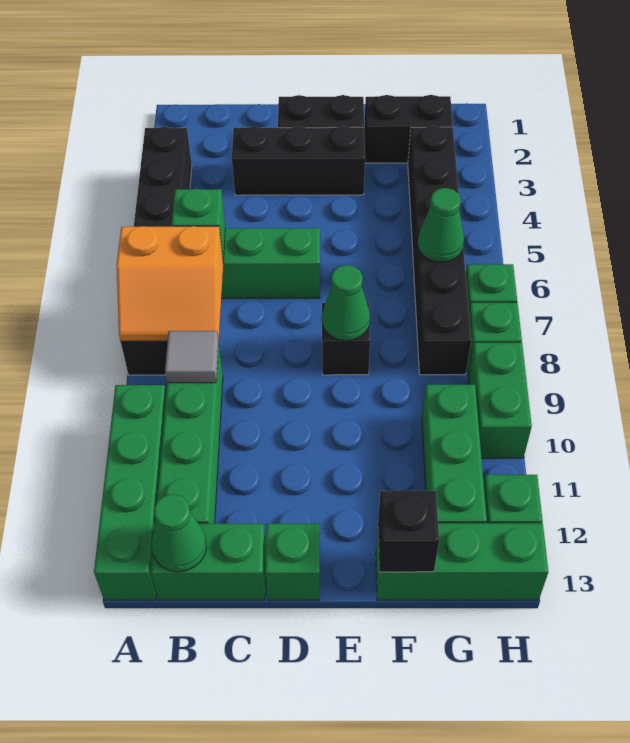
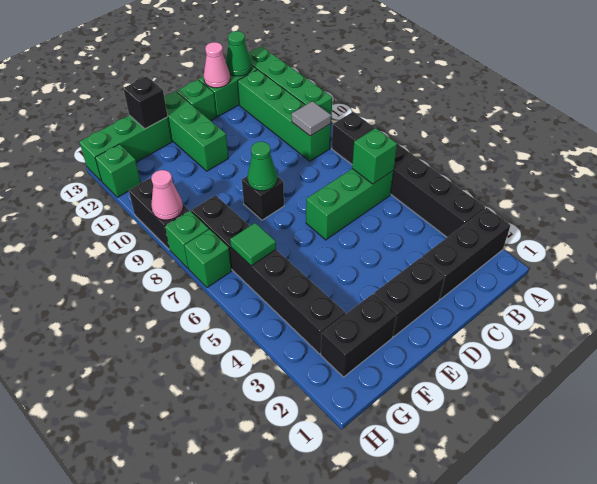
orange slope A7:B8 level 2 top 7 -> none
black brick C3:E3 level 1 -> black brick A2:C2 level 1
none -> pink cone C13 level 2
green cone G6 level 2 -> green tile G6 level 2
green brick G10:G12 level 1 -> green brick E11:E13 level 1
green brick H9:H10 level 1 -> black brick H9:H10 level 1
none -> pink cone H9 level 2

